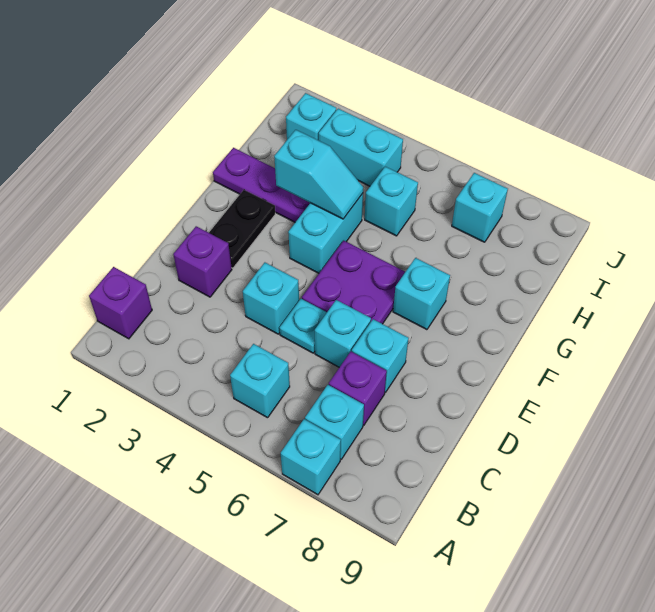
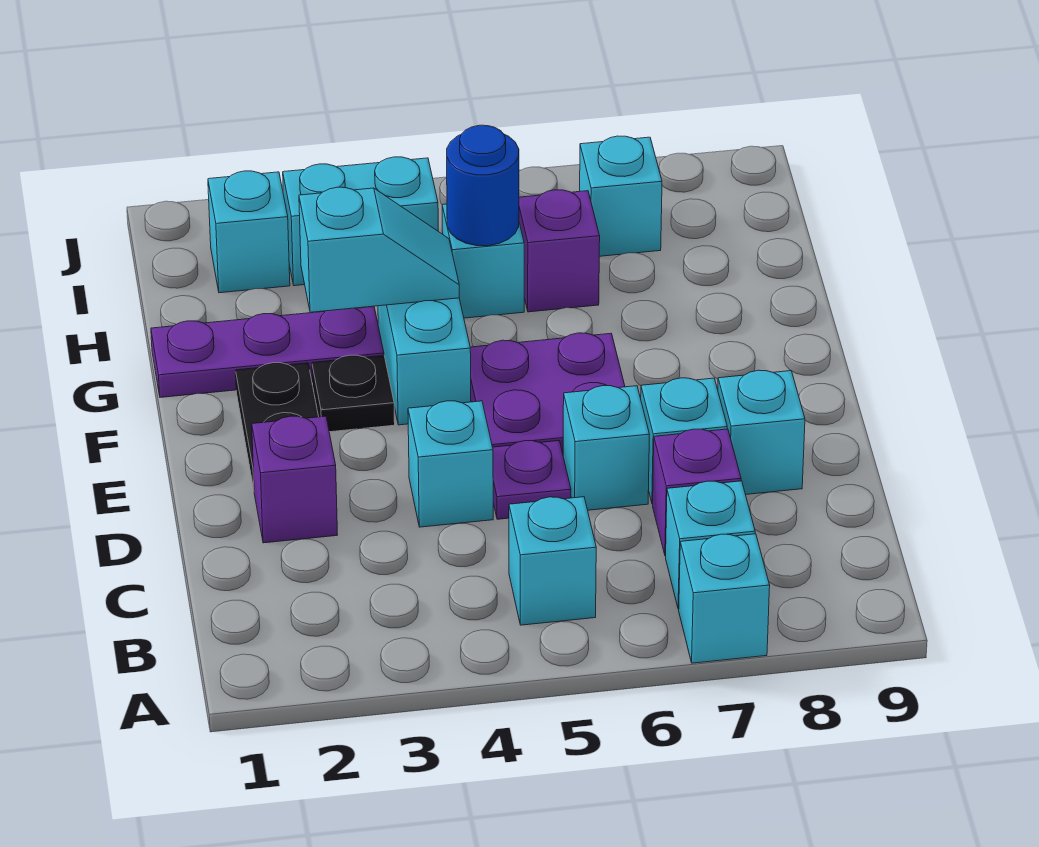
purple brick B1 level 1 -> purple brick H6 level 1
cyan plate D5 level 1 -> purple plate D5 level 1
none -> black plate F3 level 1
cyan brick F7 level 1 -> cyan brick D8 level 1
none -> blue round brick H5 level 2

